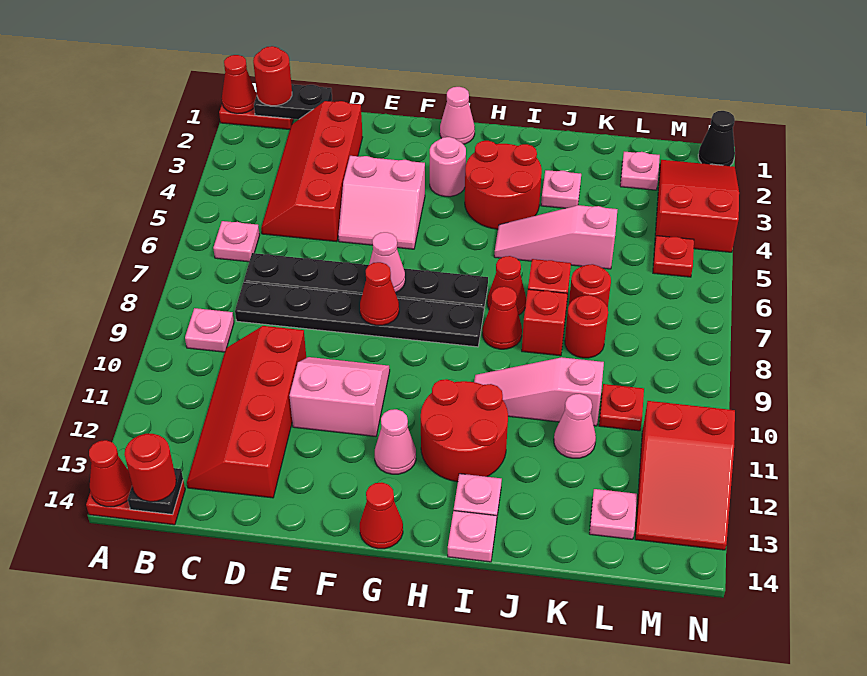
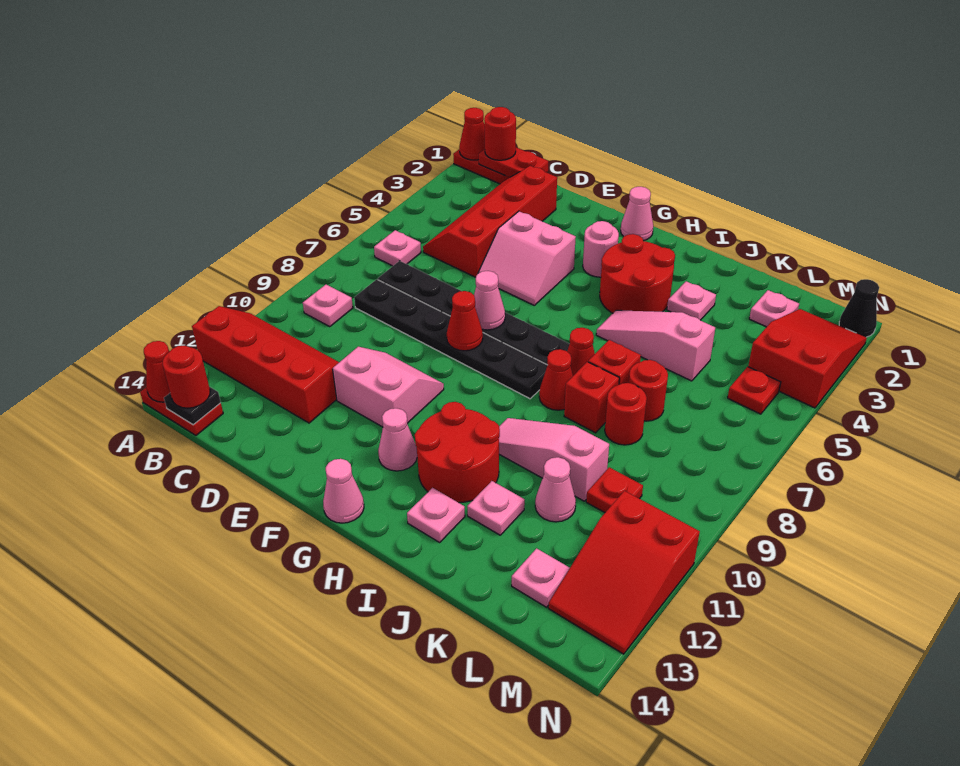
black plate B1:C1 level 2 -> red plate B1:C1 level 2
red slope C10:D13 level 1 top D -> red slope A11:D12 level 1 top 12
red cone G14 level 1 -> pink cone G14 level 1
pink plate I14 level 1 -> pink plate J12 level 1

